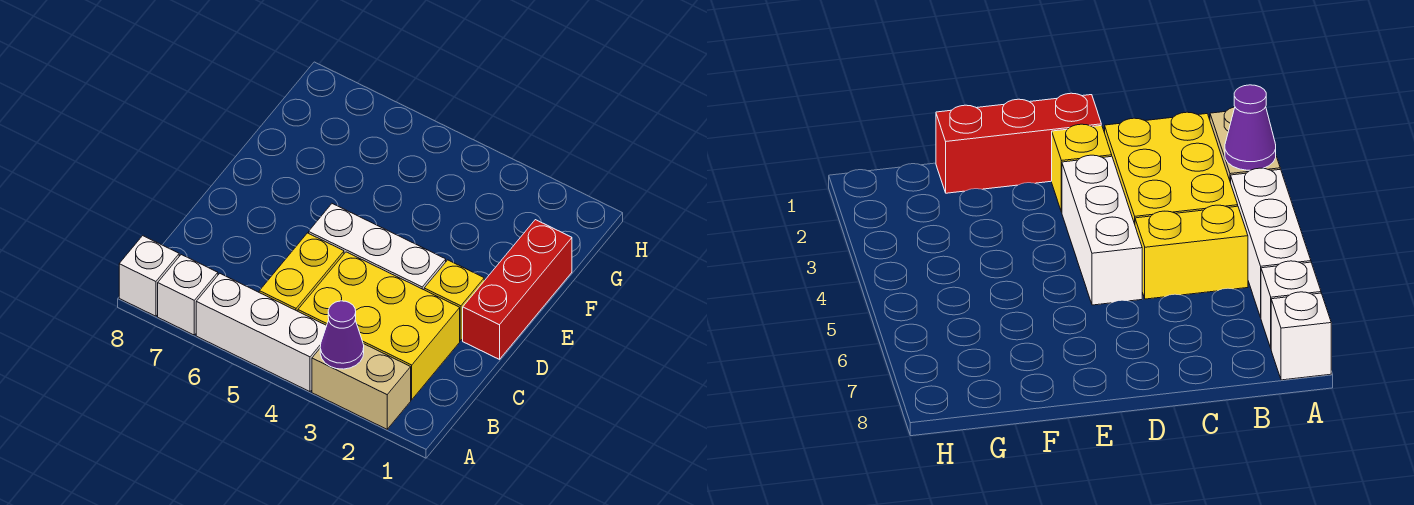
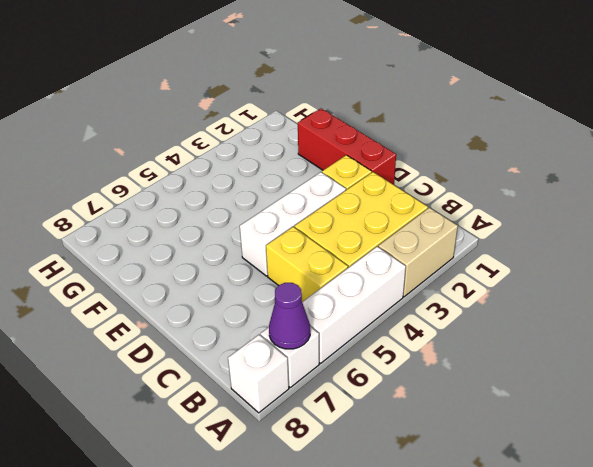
purple cone A3 level 2 -> purple cone A7 level 2

